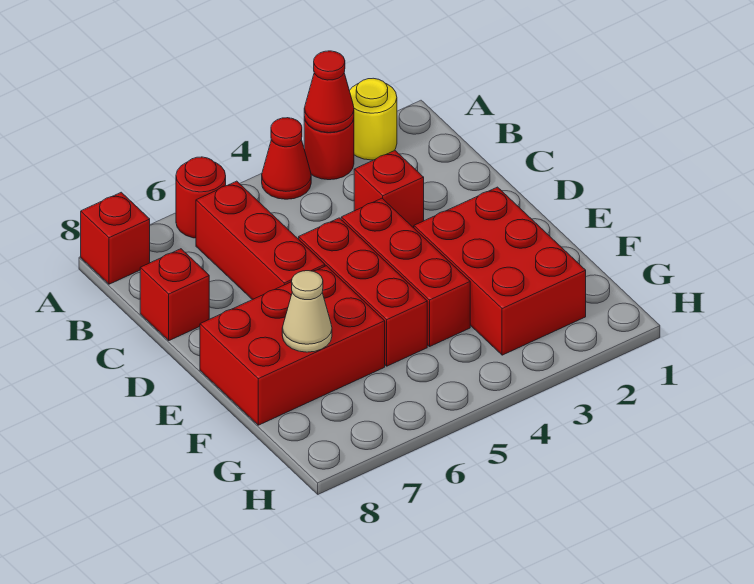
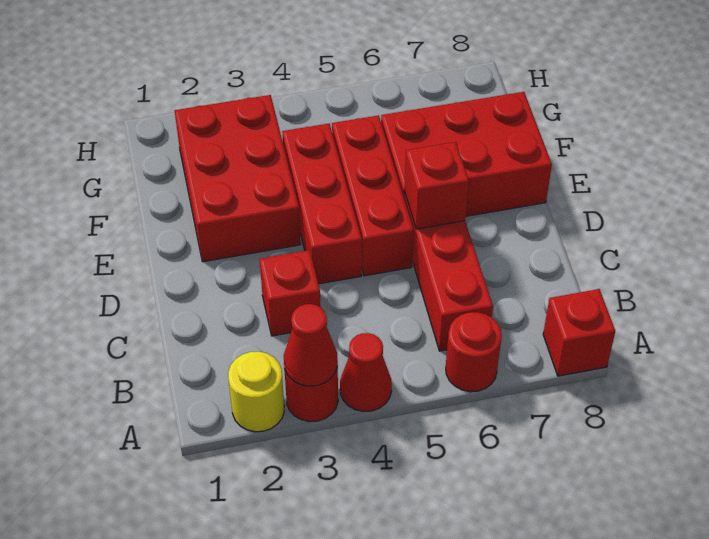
red brick C8 level 1 -> red brick D6 level 2
tan cone F7 level 2 -> none

